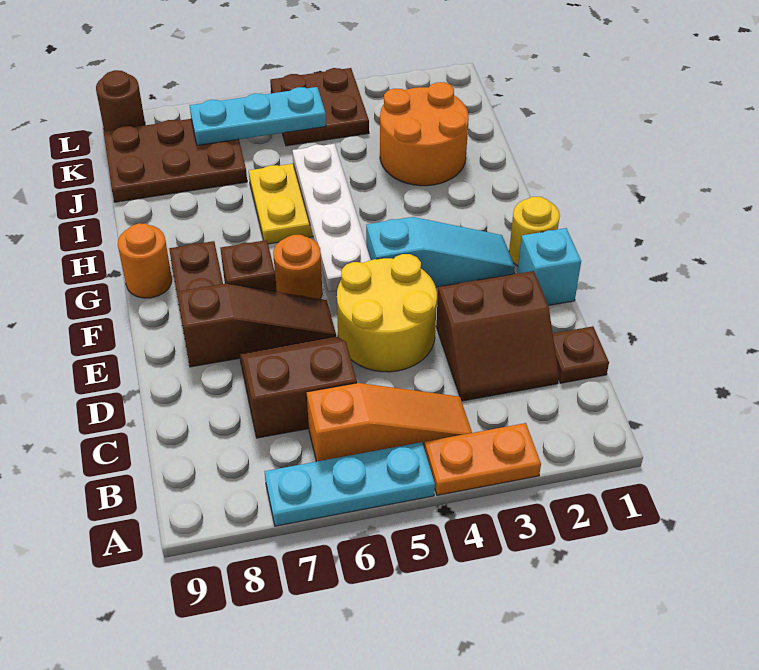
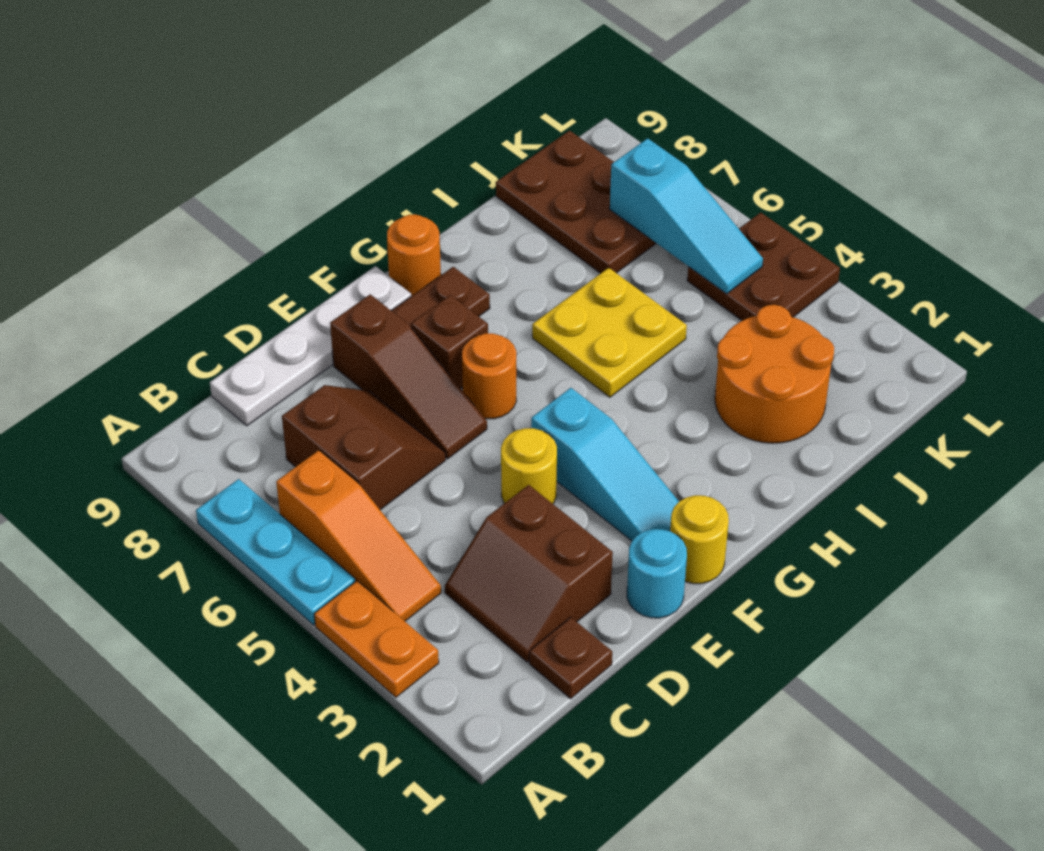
yellow round brick D4:E5 level 1 -> yellow round brick E4 level 1
cyan brick E1 level 1 -> cyan round brick E1 level 1
white plate F5:I5 level 2 -> white plate C9:F9 level 1
cyan plate K5:K7 level 2 -> cyan slope K5:K7 level 2 top 7
brown round brick L9 level 1 -> none

